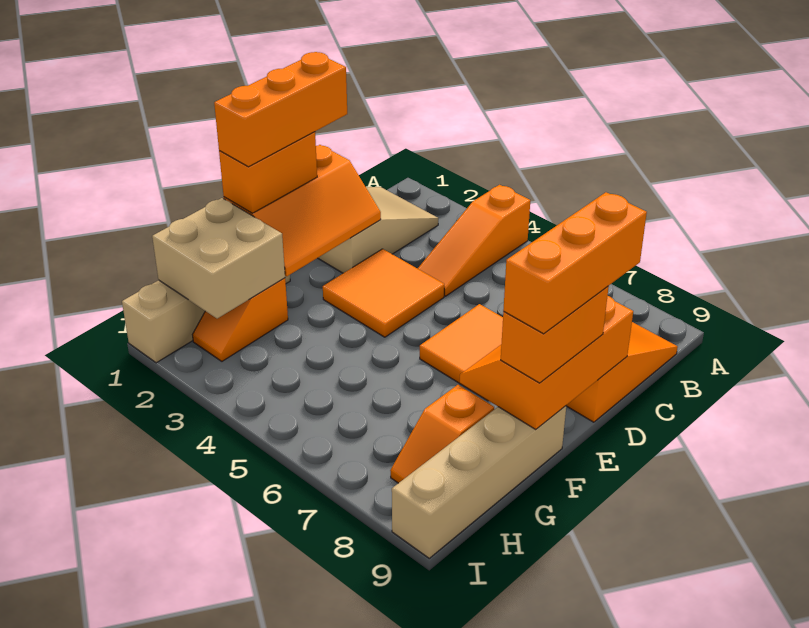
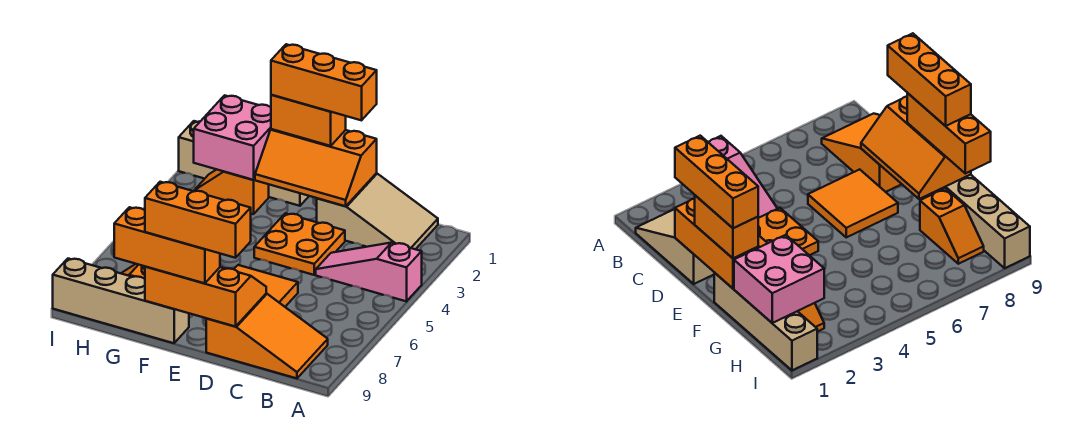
orange slope A4:C4 level 1 top A -> pink slope A4:C4 level 1 top A
orange tile D3:E4 level 1 -> orange plate D3:E4 level 1
orange brick E9:F9 level 3 -> orange brick E9:G9 level 3
tan brick G1:H2 level 2 -> pink brick G1:H2 level 2

